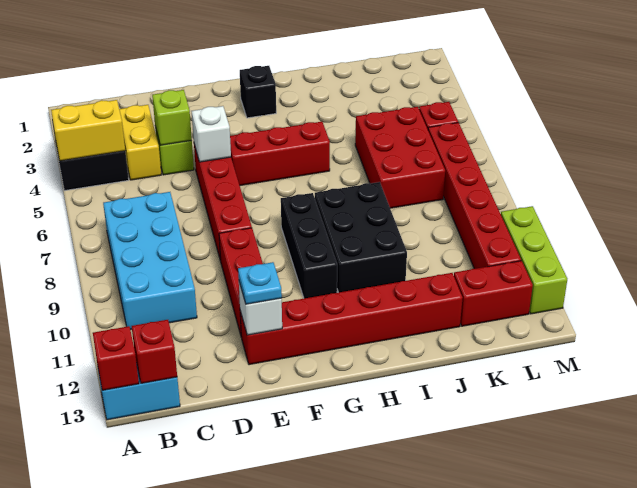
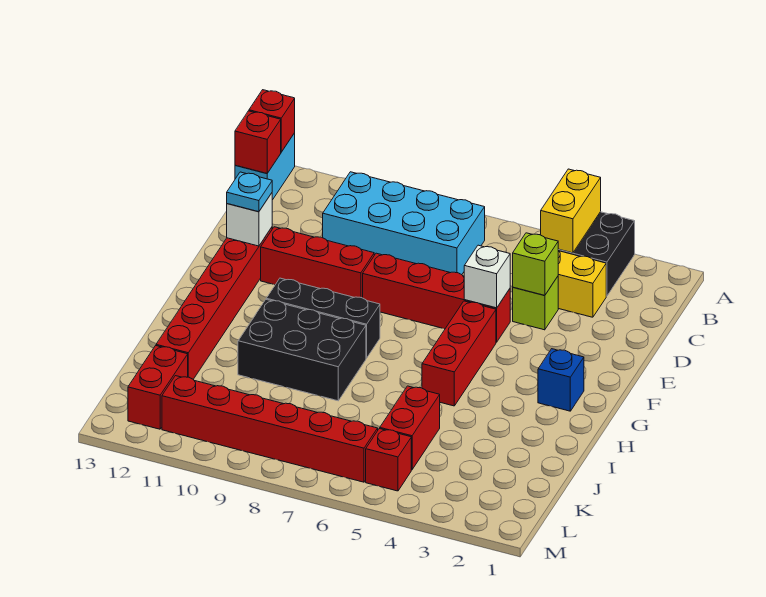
black brick G2 level 1 -> blue brick G2 level 1
red brick J5:K7 level 1 -> red brick J5:K5 level 1
lime brick M10:M12 level 1 -> none

